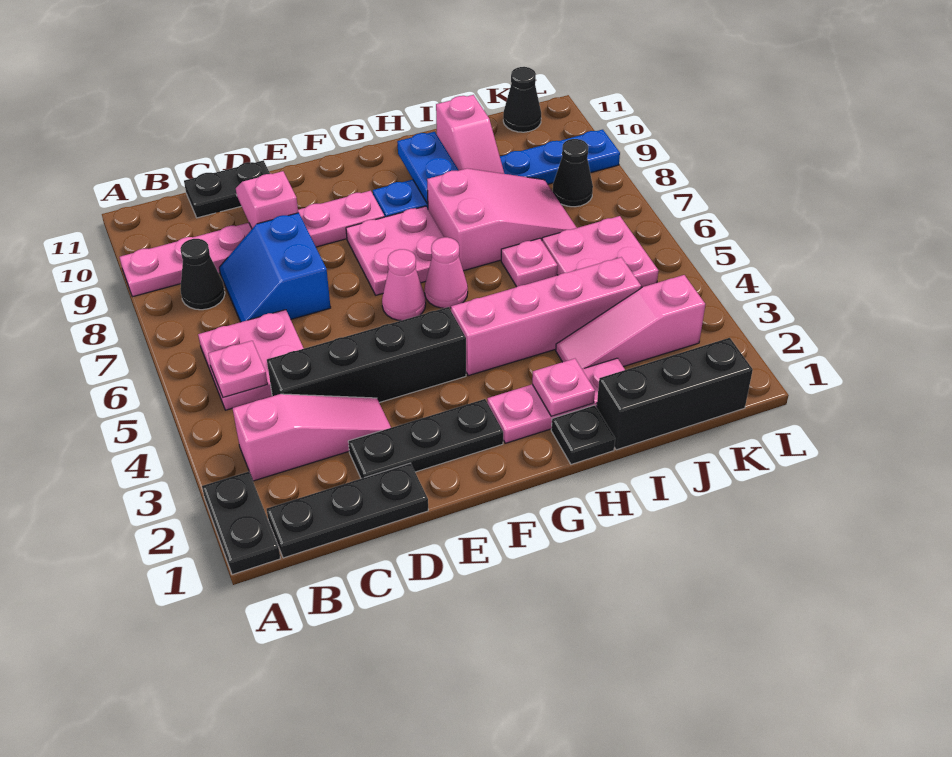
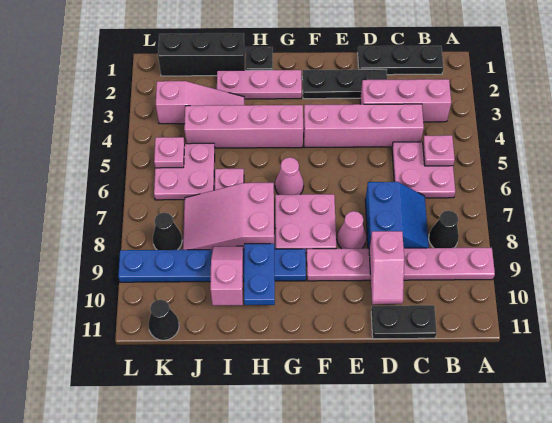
black plate A1:A2 level 1 -> none
pink slope B3:D3 level 1 top B -> pink brick B3:D3 level 1
black brick C4:F4 level 1 -> pink brick C4:F4 level 1
pink cone F6 level 1 -> pink cone E8 level 1
pink plate H2 level 2 -> pink plate K5 level 2

